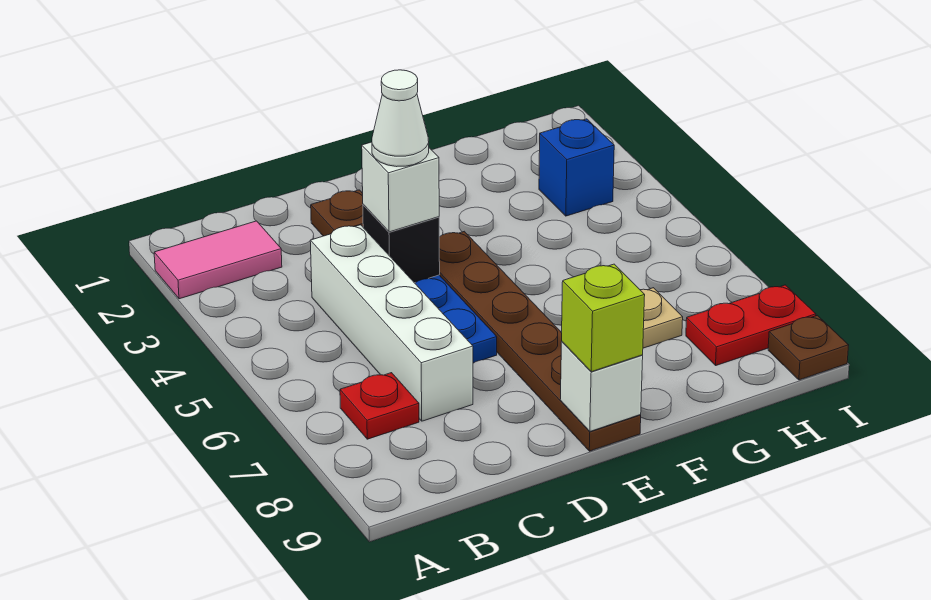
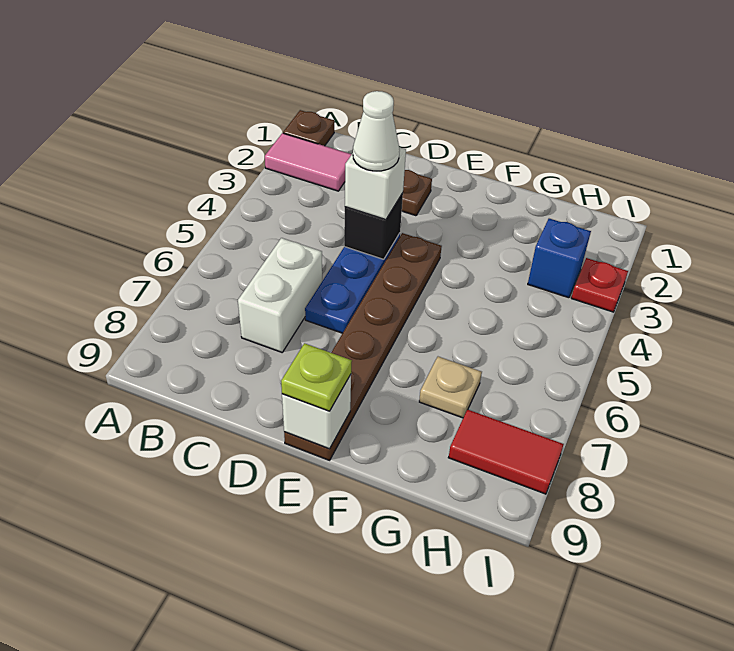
red plate B7 level 1 -> red plate I3 level 1
white brick C4:C7 level 1 -> white brick C6:C7 level 1
lime brick E9 level 3 -> lime plate E9 level 3
red plate H8:I8 level 1 -> red tile H8:I8 level 1
brown plate I9 level 1 -> brown plate A1 level 1

